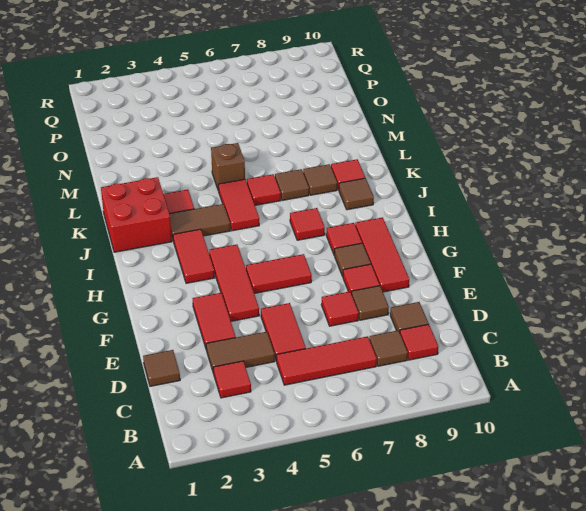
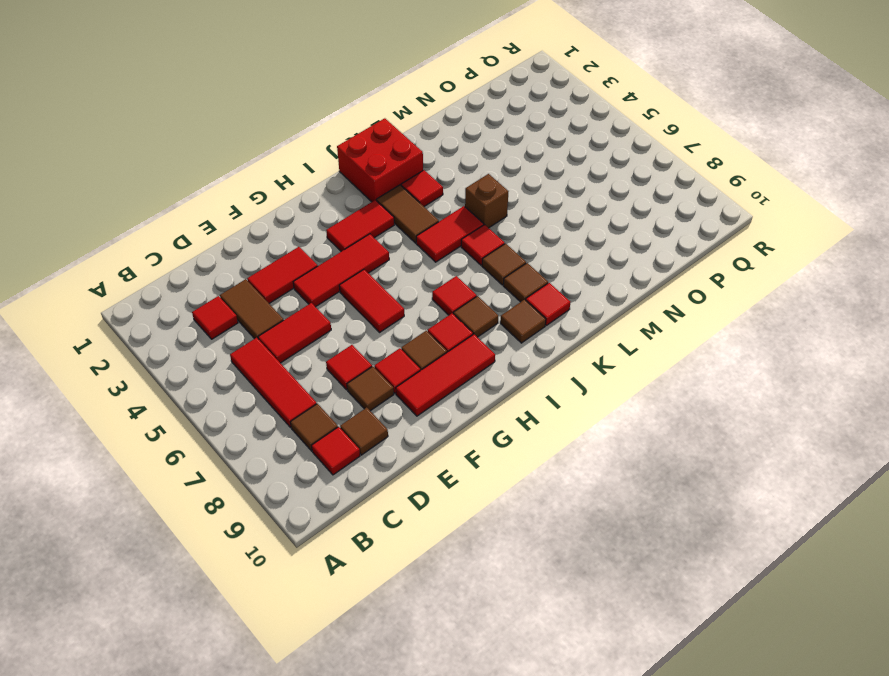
brown tile D1 level 1 -> brown tile I8 level 1

